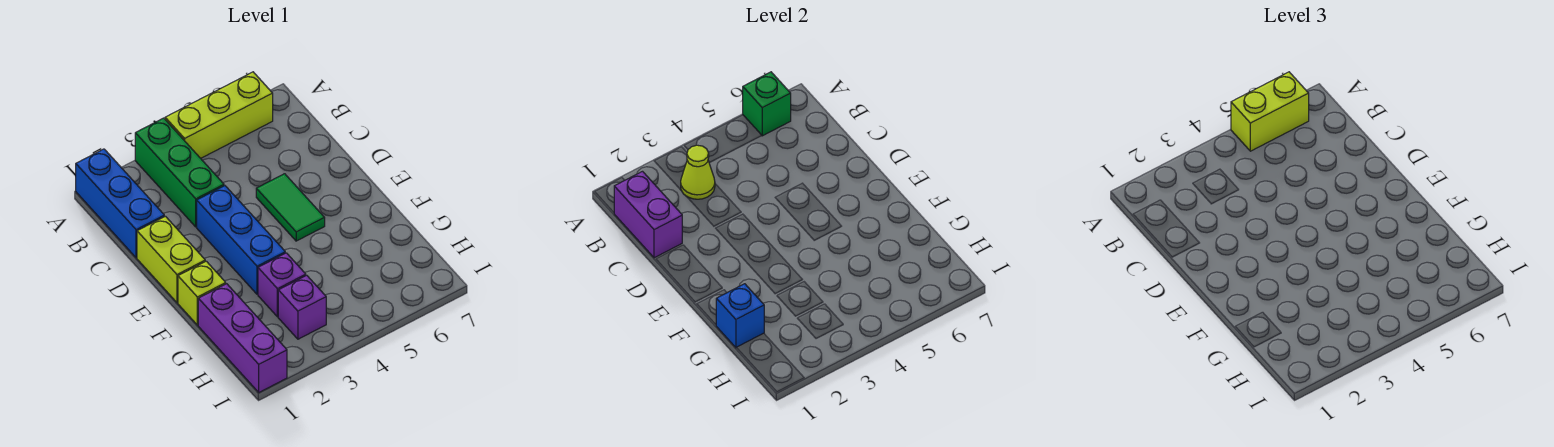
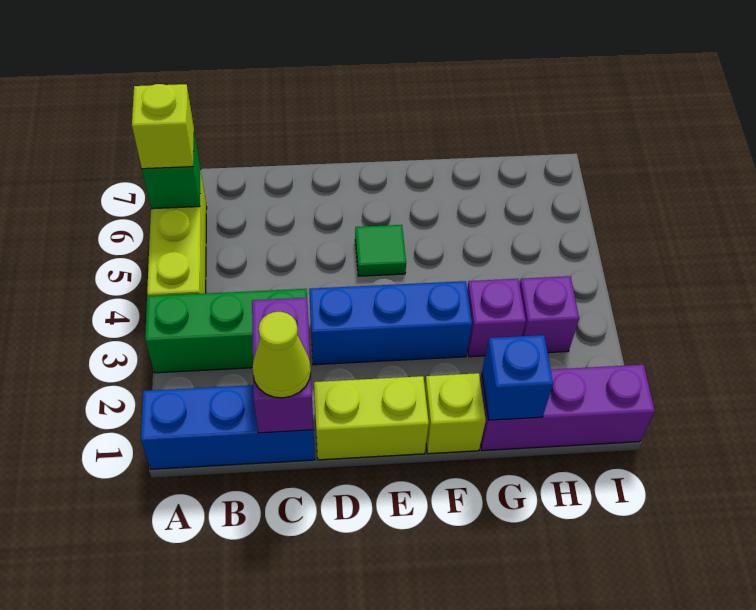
lime brick A5:A6 level 3 -> lime brick A6 level 3
purple brick B1:C1 level 2 -> purple brick C1:C2 level 2
lime cone B3 level 2 -> lime cone C1 level 3
green tile D5:E5 level 1 -> green tile E5 level 1

